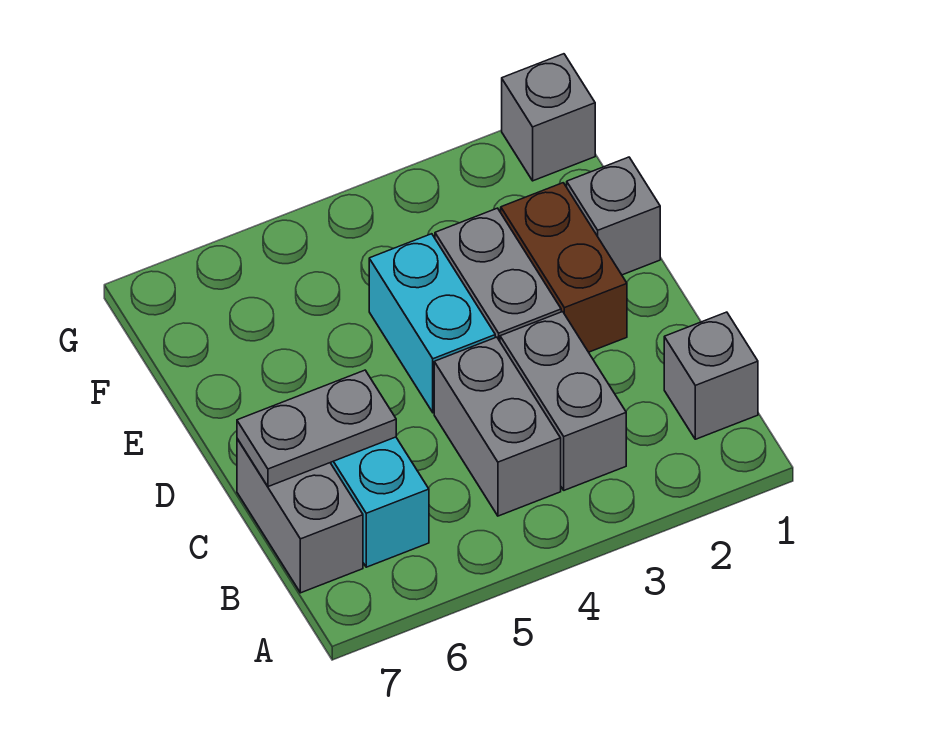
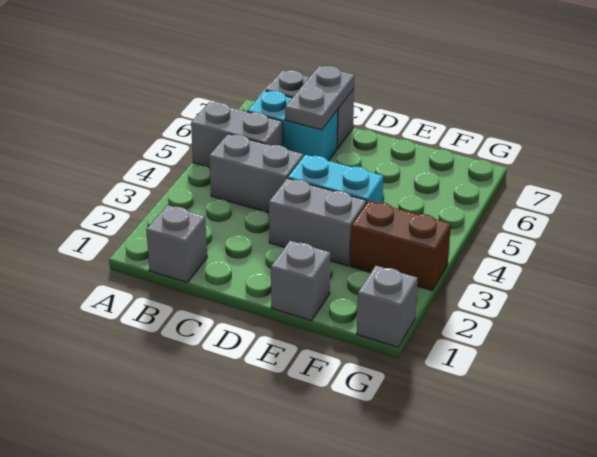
grey brick B3:C3 level 1 -> grey brick A5:B5 level 1
brown brick D2:E2 level 1 -> brown brick F3:G3 level 1

